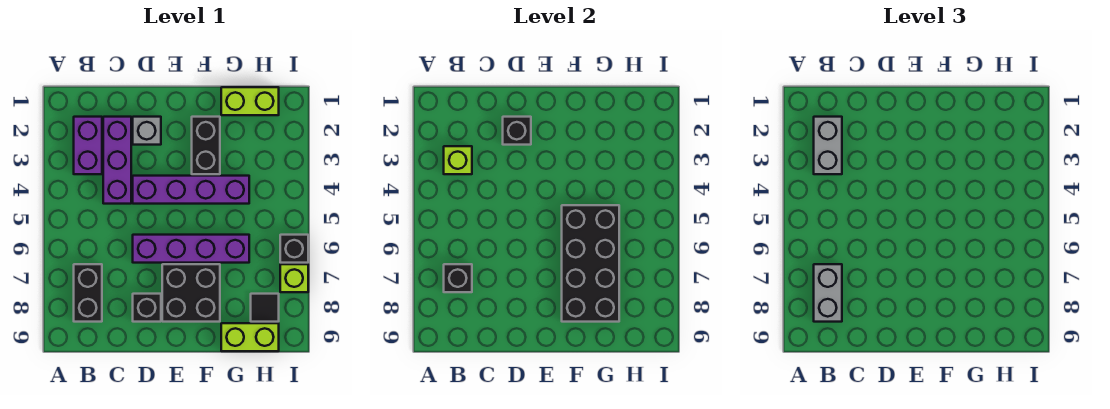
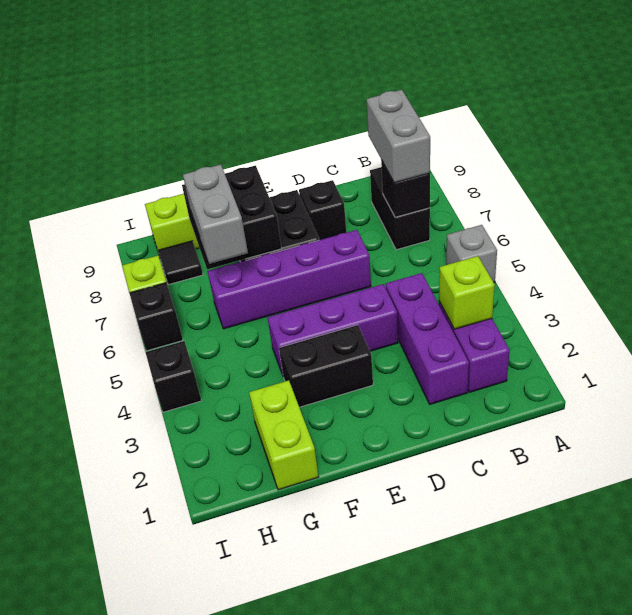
grey brick B2:B3 level 3 -> grey brick G6:G7 level 3
grey brick D2 level 1 -> grey brick A5 level 1
black brick D2 level 2 -> black brick I4 level 1
purple brick D4:G4 level 1 -> purple brick D4:F4 level 1
black brick F2:F3 level 1 -> black brick E3:F3 level 1
black brick F5:G8 level 2 -> black brick F7:G8 level 2
lime brick G1:H1 level 1 -> lime brick G1:G2 level 1

